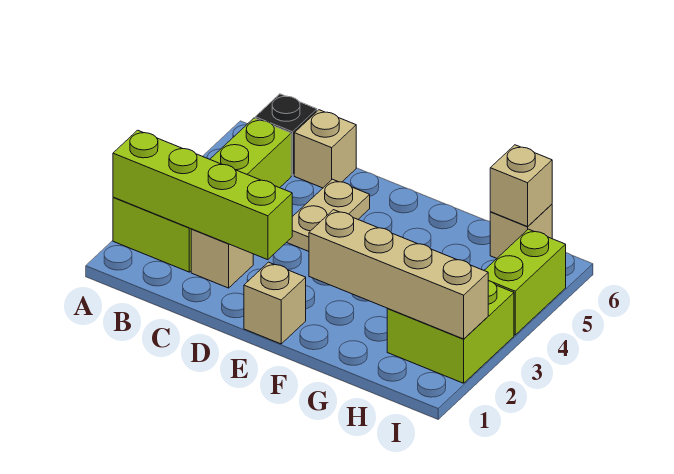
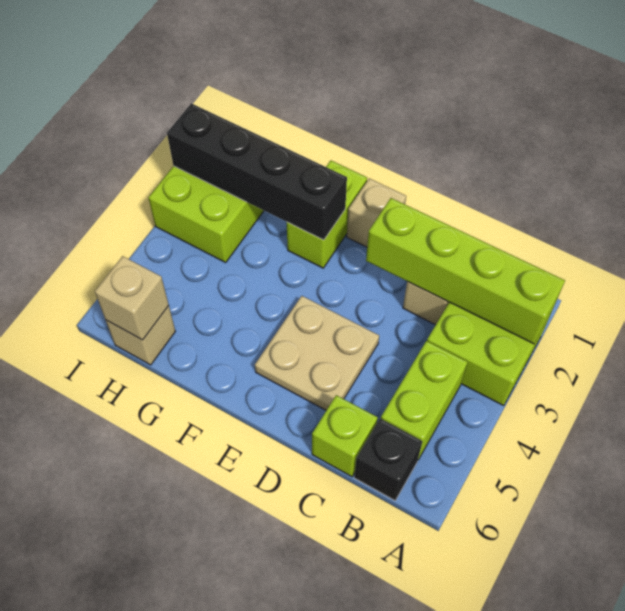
tan brick C6 level 1 -> lime brick C6 level 1
tan plate D4:D5 level 1 -> tan plate D4:E5 level 1
tan brick F2:I2 level 2 -> black brick F2:I2 level 2
lime brick I4:I5 level 1 -> lime brick F1:F2 level 1

